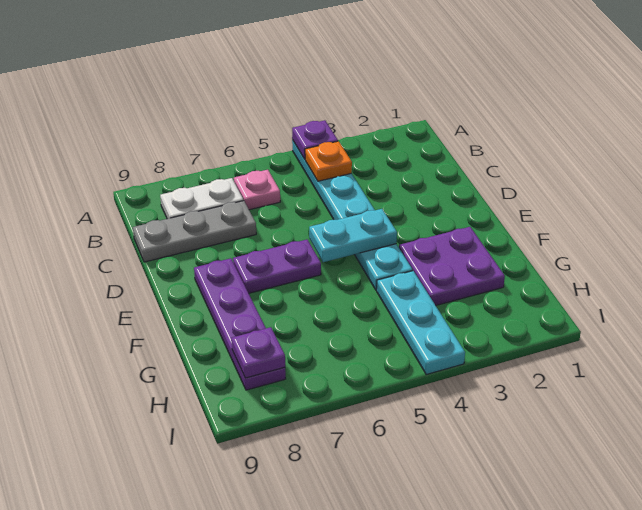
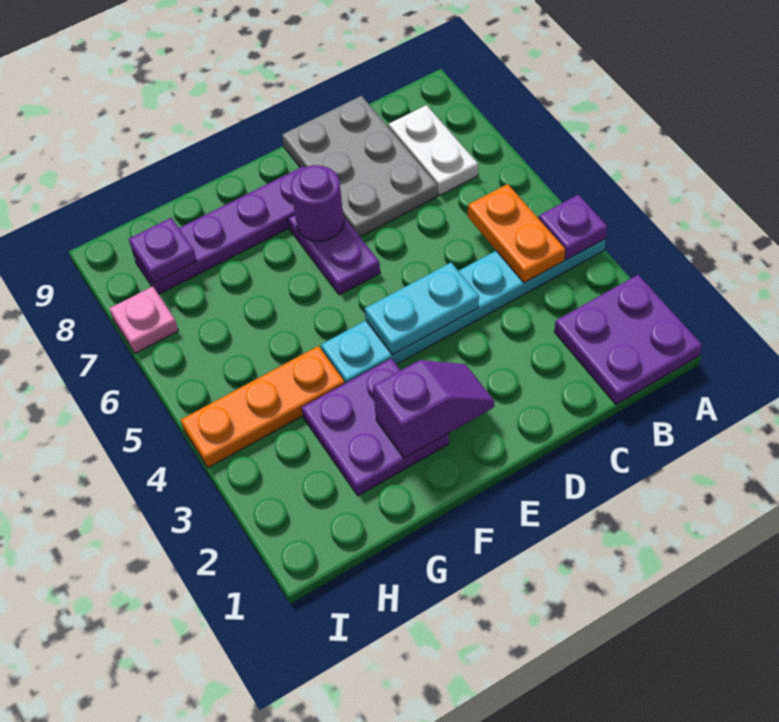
none -> purple plate A1:B2 level 1
orange plate B4 level 2 -> orange plate B4:B5 level 2
pink plate B6 level 1 -> pink plate I7 level 1
grey plate C7:C9 level 1 -> grey plate C7:D9 level 1
none -> purple slope E2:F2 level 2 top F
cyan plate E4:E5 level 2 -> cyan plate D4:E4 level 2
none -> purple round brick E7 level 2
cyan plate G4:I4 level 1 -> orange plate G4:I4 level 1

